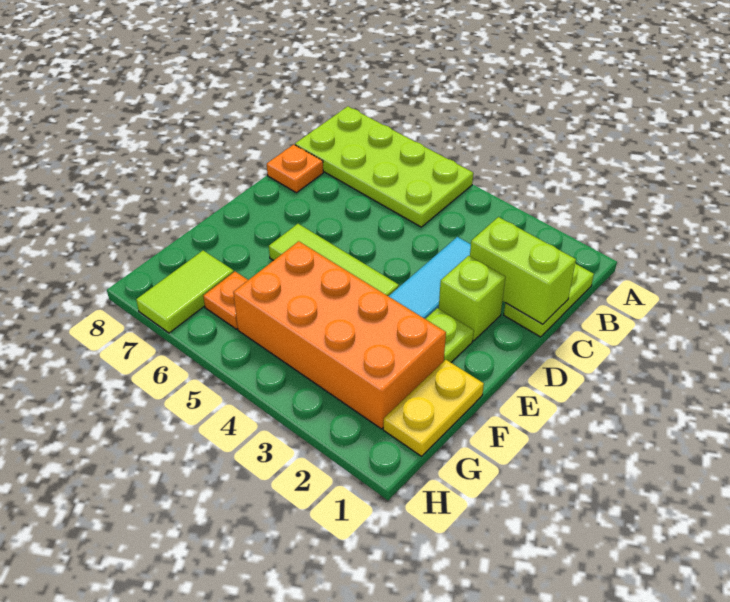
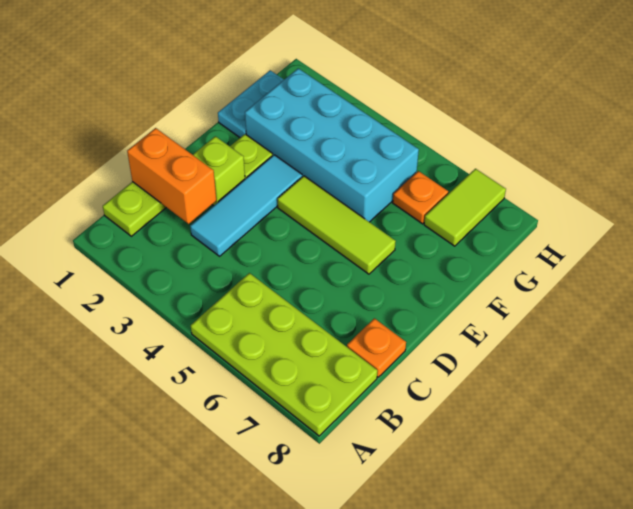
lime brick C1:C2 level 2 -> orange brick C1:C2 level 2
yellow plate F1:G1 level 1 -> cyan plate F1:G1 level 1
orange brick F2:G5 level 1 -> cyan brick F2:G5 level 1

